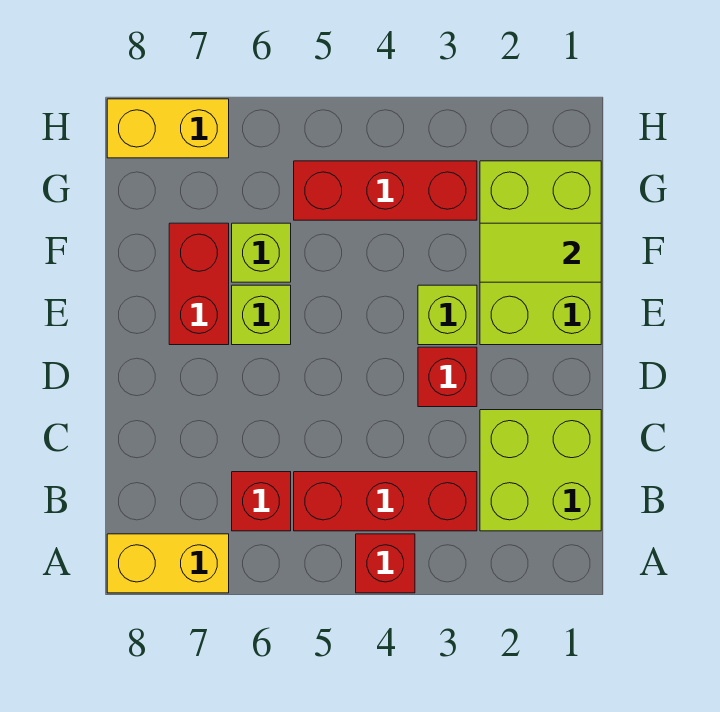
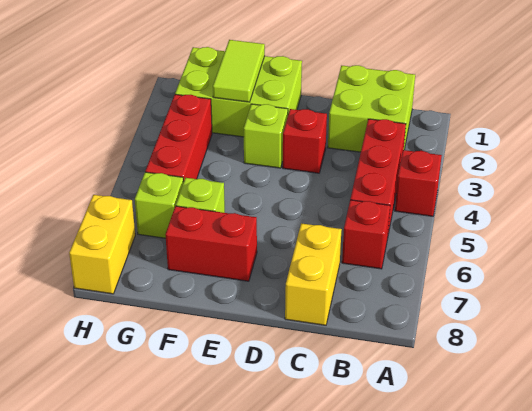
yellow brick A7:A8 level 1 -> yellow brick C7:C8 level 1
lime brick E6 level 1 -> lime brick G6 level 1

